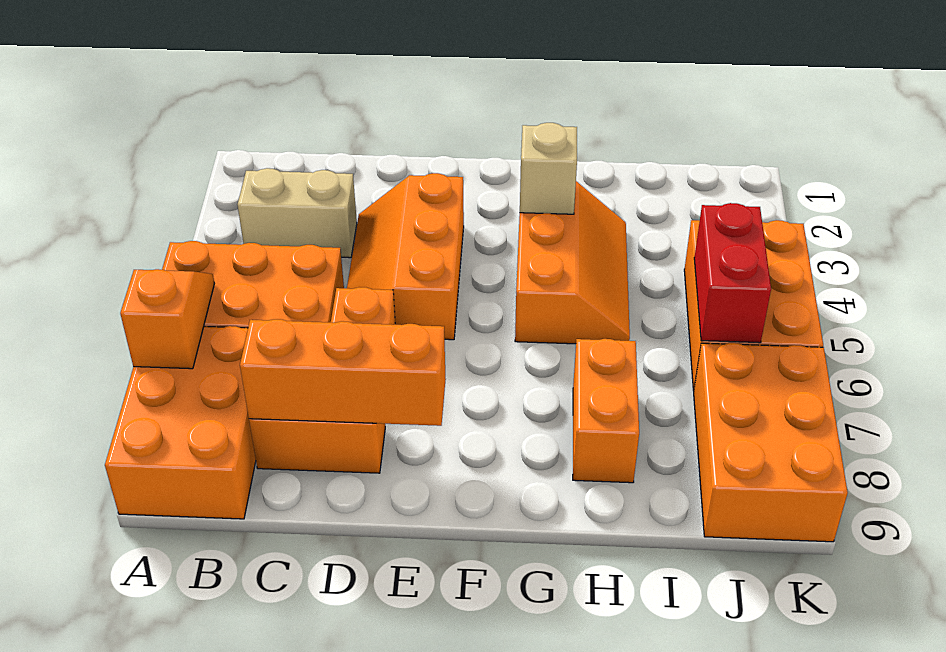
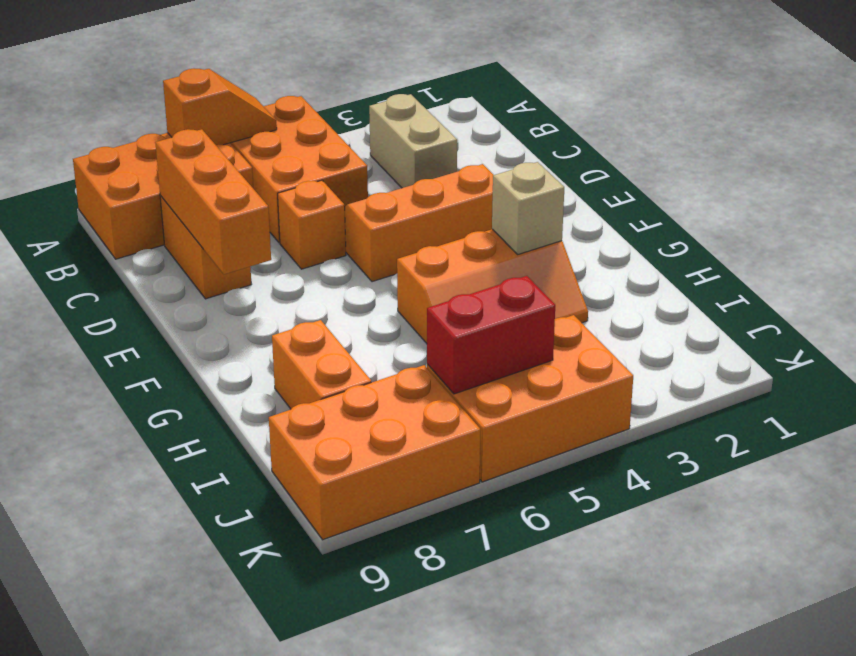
orange brick H7:H8 level 1 -> orange brick H8:I8 level 1

